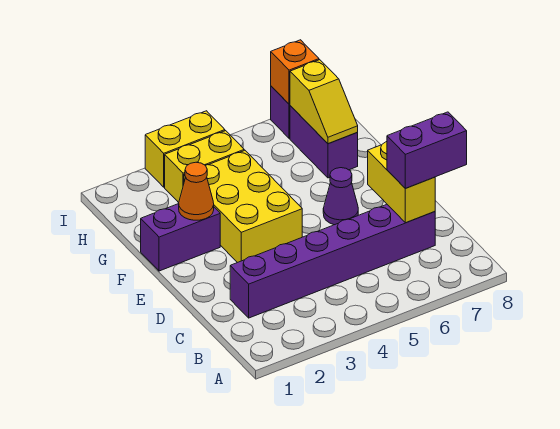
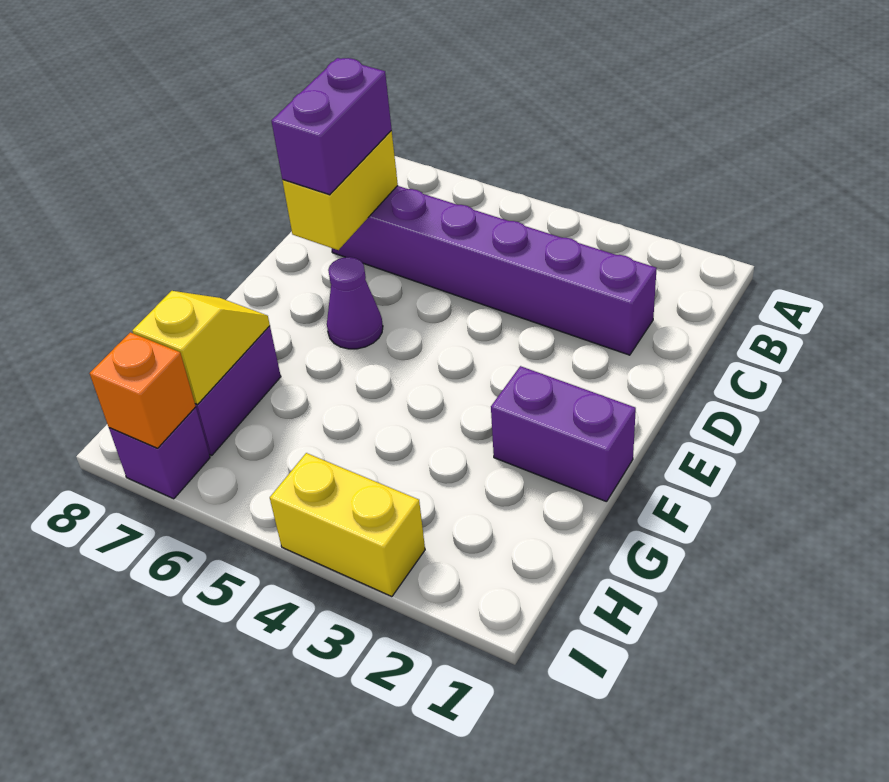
purple brick C7:C8 level 3 -> purple brick C7:D7 level 3
yellow brick E3:G4 level 1 -> none
orange cone F2 level 2 -> none
yellow brick H3:H4 level 1 -> none

